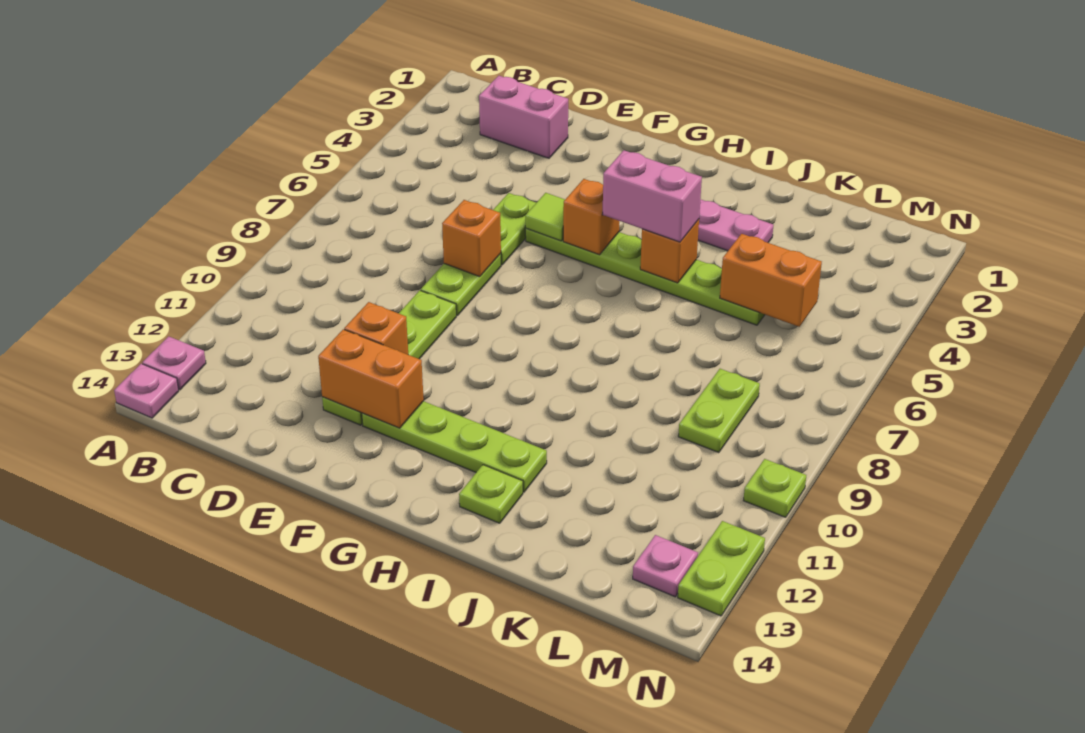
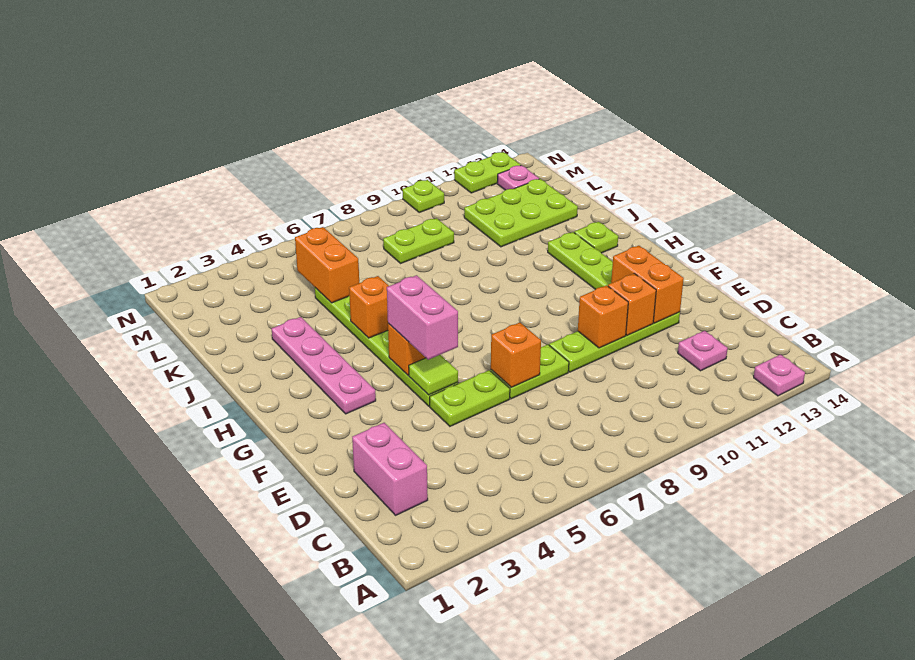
pink plate A14 level 1 -> pink plate C12 level 1
none -> orange brick E10 level 2
pink brick H5:I5 level 3 -> pink brick F5:G5 level 3
none -> lime plate K11:L13 level 1

